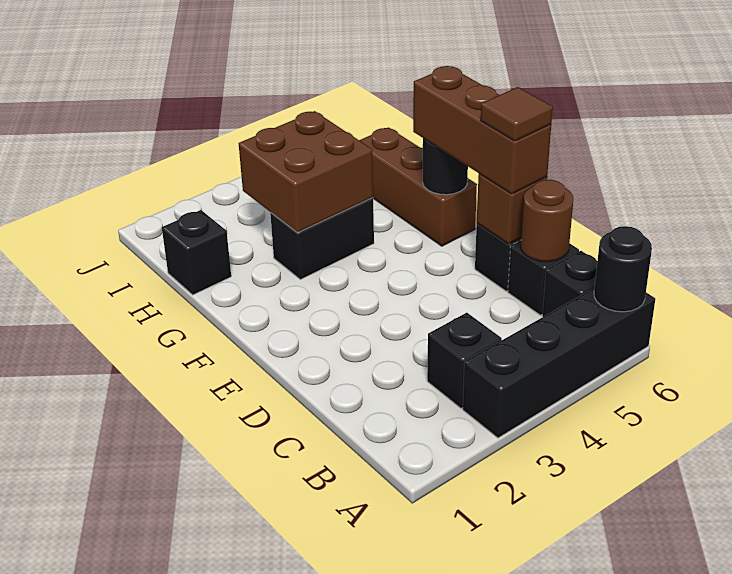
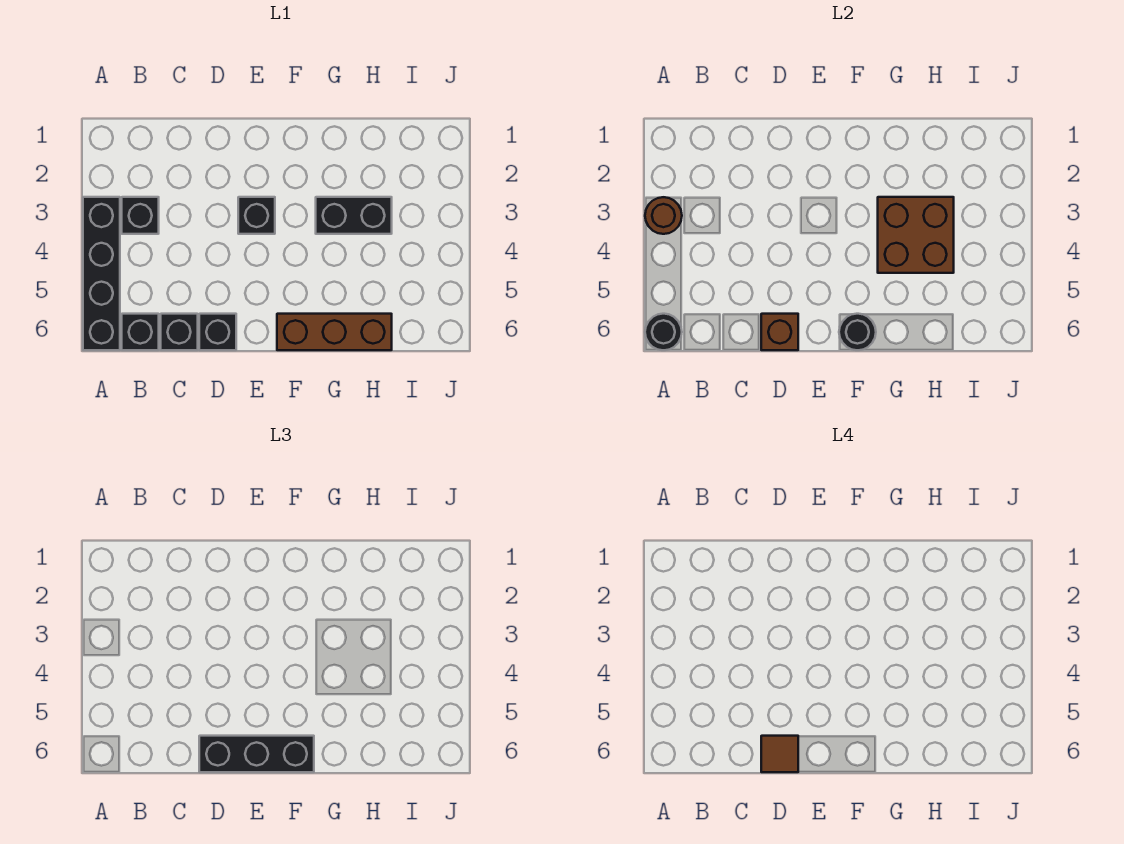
brown round brick C6 level 2 -> brown round brick A3 level 2
brown brick D6:F6 level 3 -> black brick D6:F6 level 3
black brick G3:G4 level 1 -> black brick G3:H3 level 1
black brick H1 level 1 -> black brick E3 level 1

